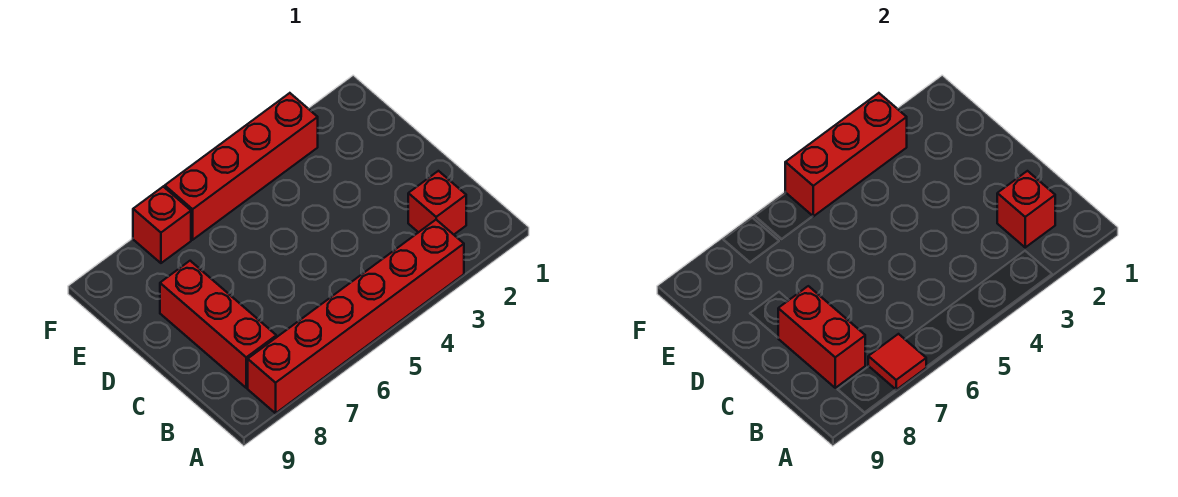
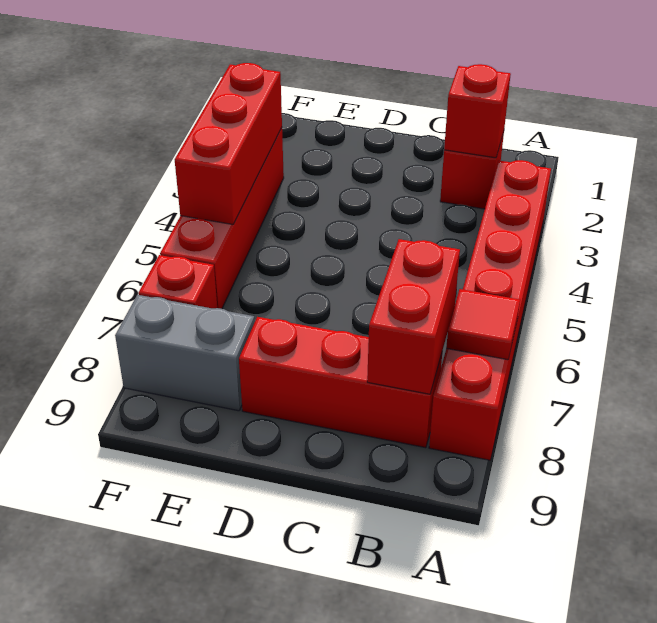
red brick B8:C8 level 2 -> red brick B7:B8 level 2
none -> grey brick E8:F8 level 1

